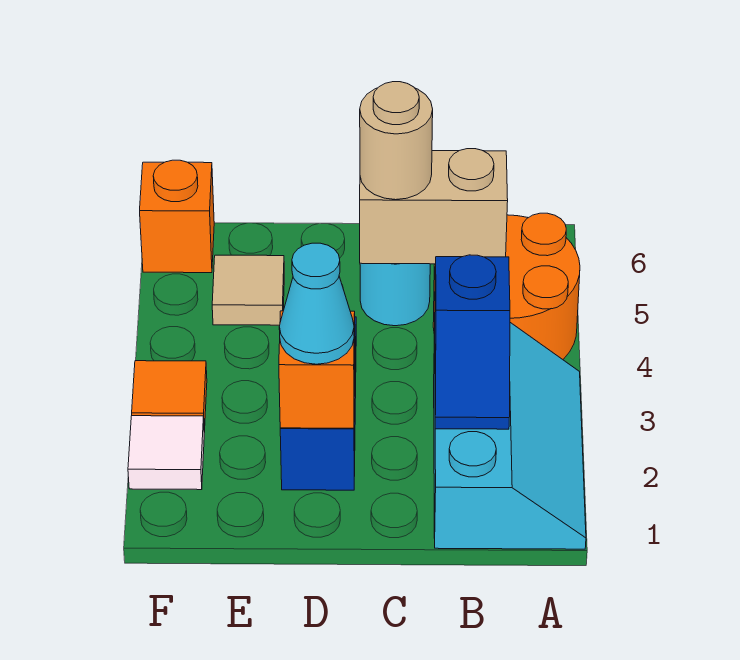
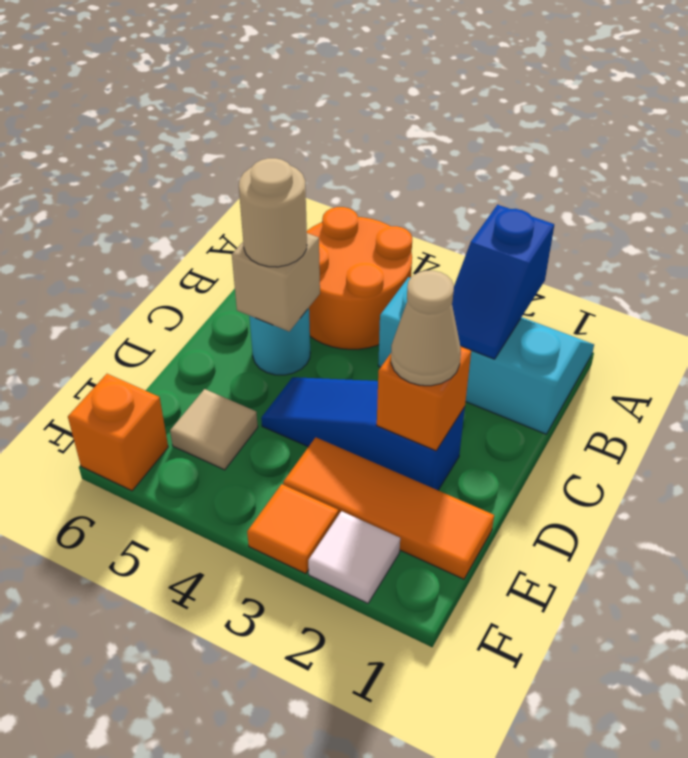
blue slope B2:B3 level 2 top 3 -> blue slope A2:B2 level 2 top A
tan brick B5:C5 level 2 -> tan brick C5 level 2
cyan cone D2 level 3 -> tan cone D2 level 3
none -> orange tile E1:E3 level 1

